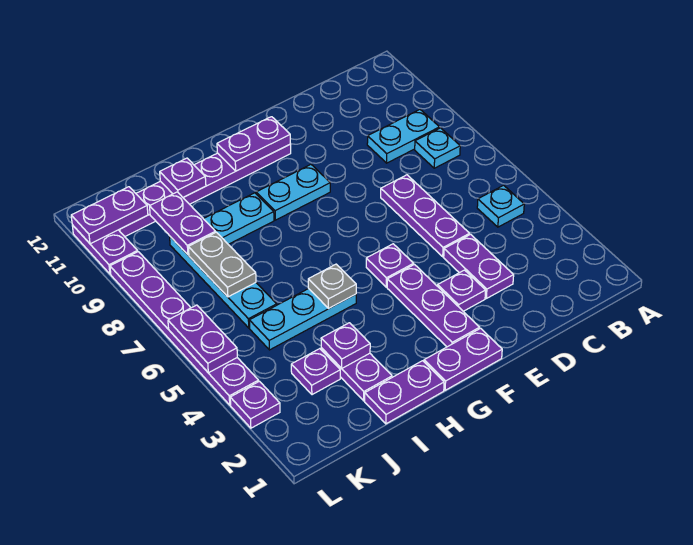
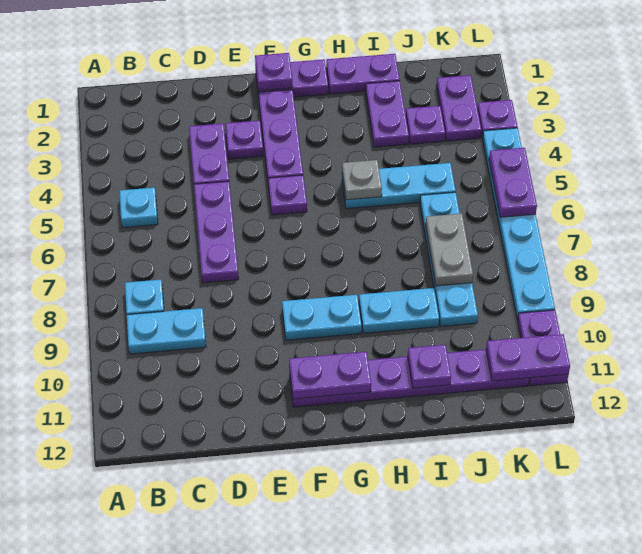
purple plate I3 level 2 -> purple plate F1 level 2
purple plate J9:J10 level 2 -> purple plate K2:K3 level 1
purple plate L4:L9 level 1 -> cyan plate L4:L9 level 1

